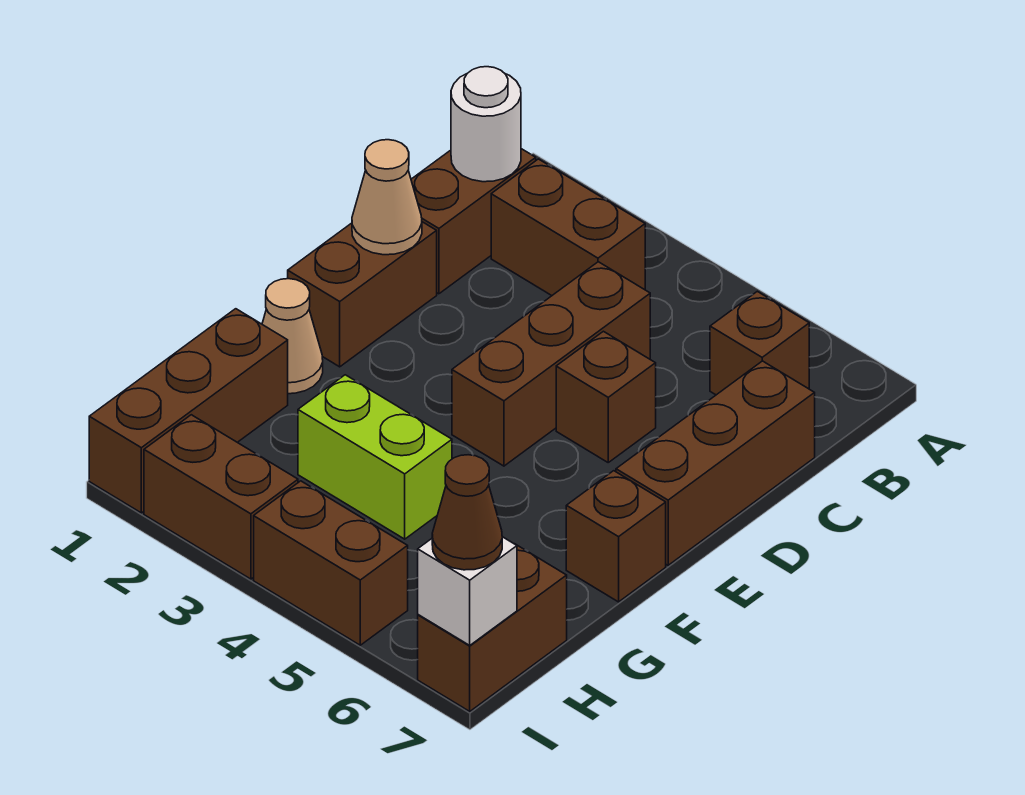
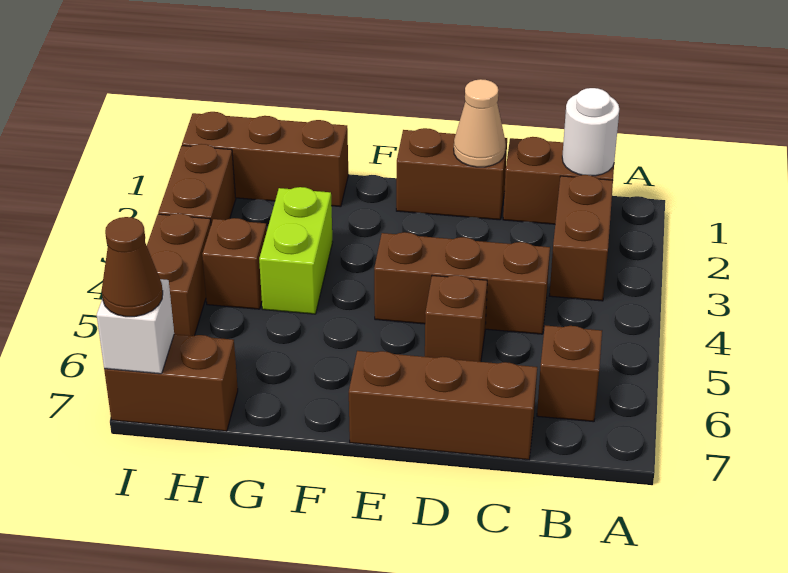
tan cone F1 level 1 -> none
brown brick F7 level 1 -> brown brick H4 level 1

